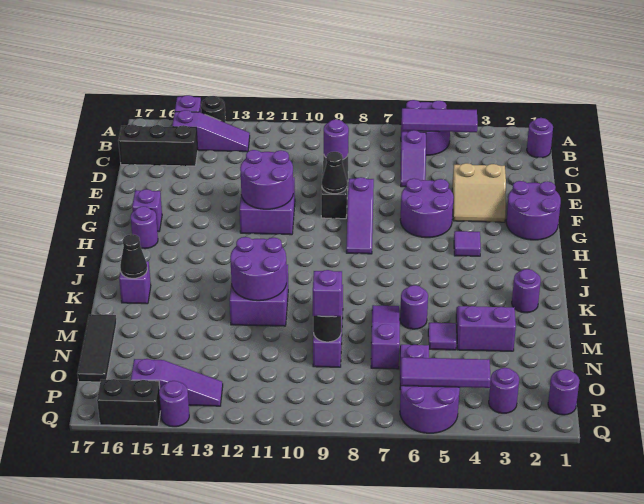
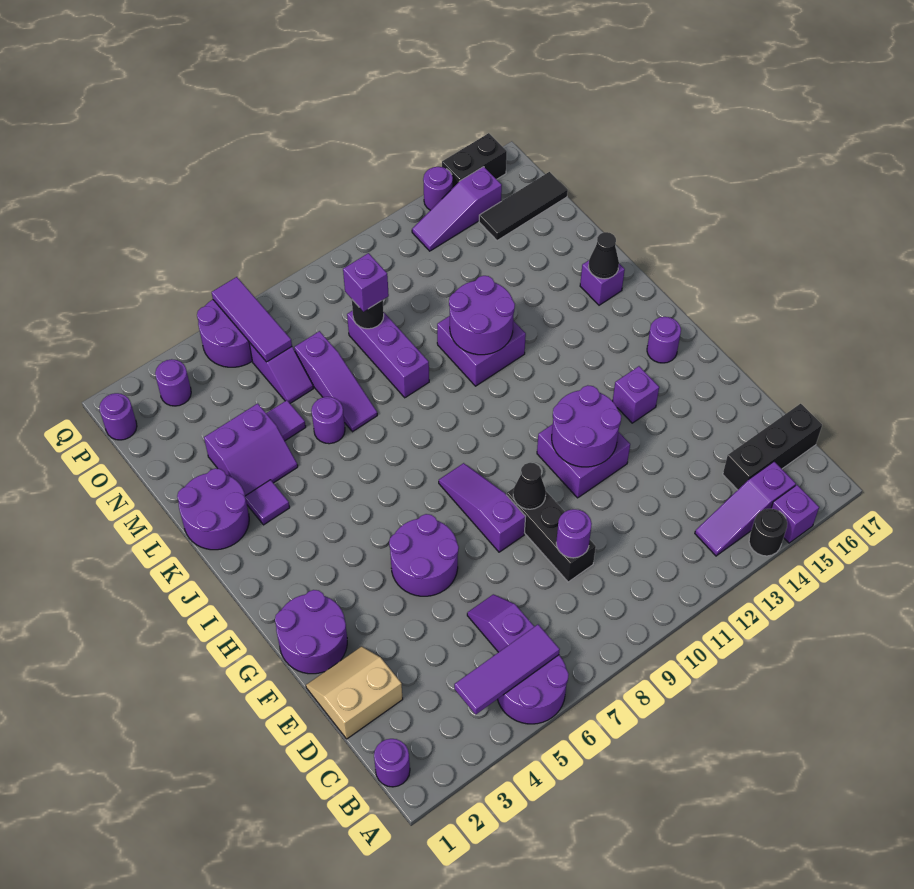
tan slope E3:F4 level 1 top E -> tan slope D1:E2 level 1 top D
purple brick G16 level 1 -> purple brick G14 level 1
purple tile H4 level 1 -> purple tile K3 level 1
purple round brick K2 level 1 -> purple round brick K1:L2 level 1
black tile M17:O17 level 1 -> black tile O15:O17 level 1
purple tile P4:P6 level 2 -> purple tile O6:Q6 level 2

